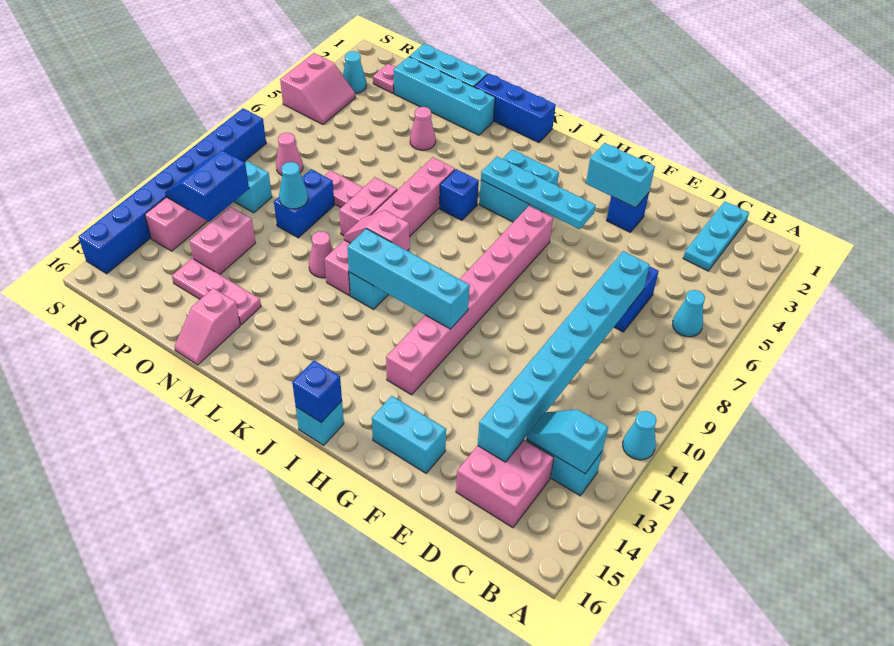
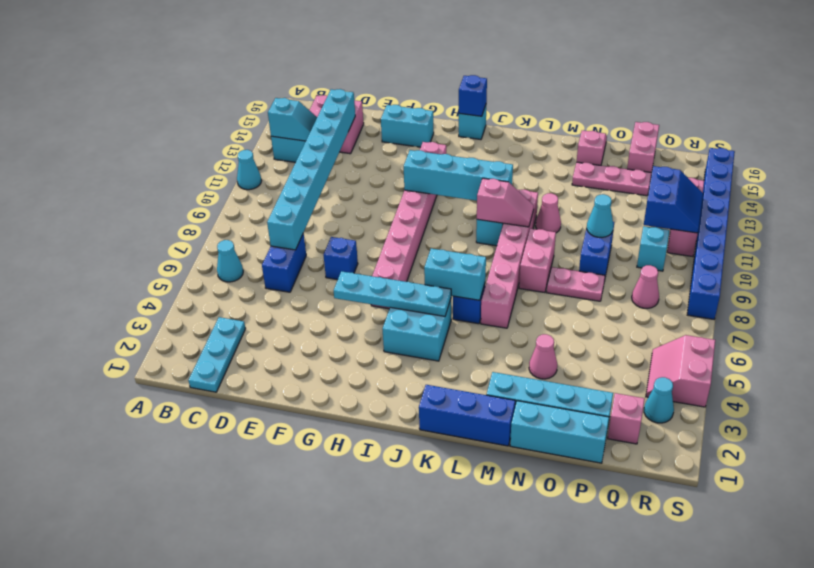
blue brick F3 level 1 -> blue brick F7 level 1
cyan brick F3:G3 level 2 -> cyan brick J6:K6 level 2
pink brick P12:P13 level 1 -> pink brick P15:P16 level 1
pink plate Q2 level 1 -> pink brick Q2 level 1

